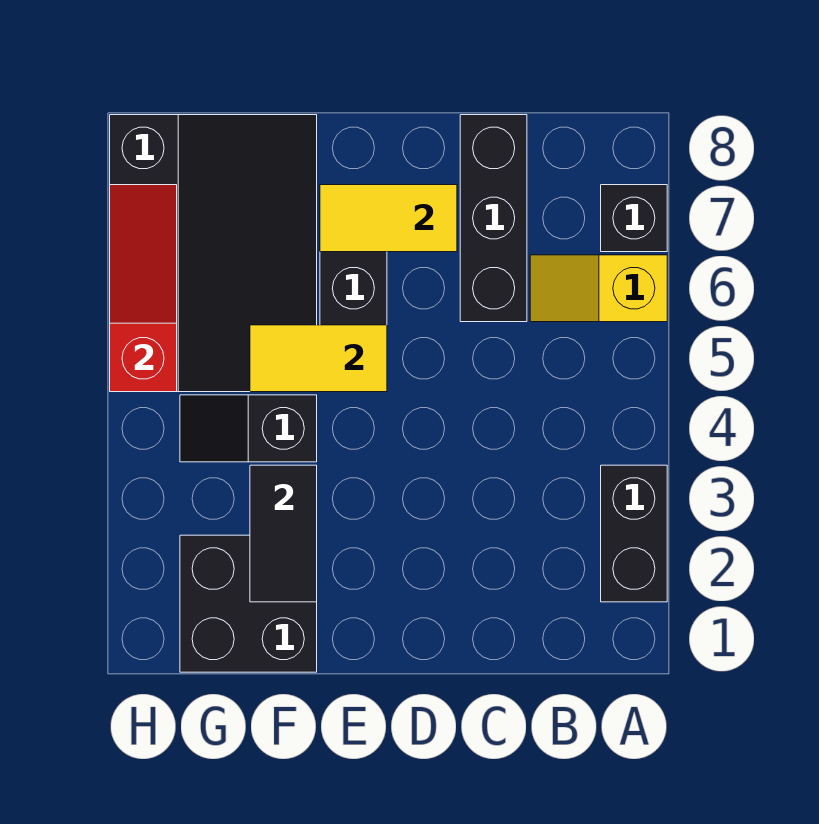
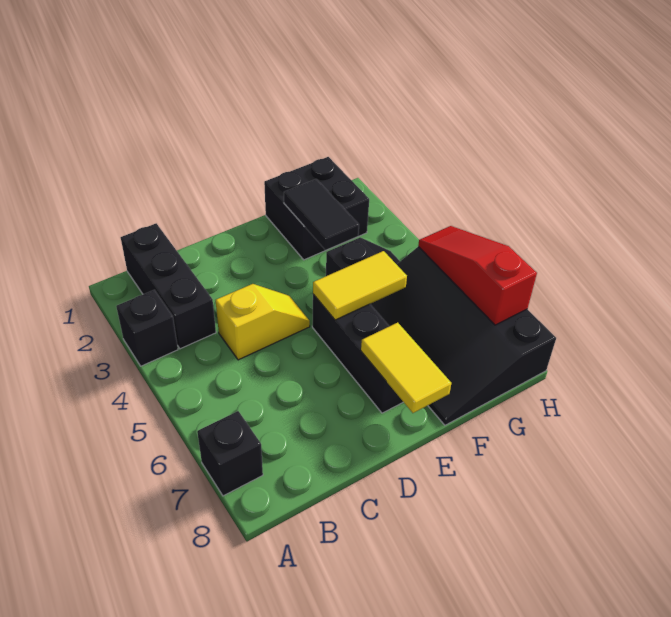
black brick A2:A3 level 1 -> black brick A3 level 1
yellow slope A6:B6 level 1 top A -> yellow slope C4:D4 level 1 top C
black brick C6:C8 level 1 -> black brick B1:B3 level 1
yellow tile D7:E7 level 2 -> yellow tile E7:E8 level 2
red slope H5:H7 level 2 top 5 -> red slope H5:H7 level 2 top 7

